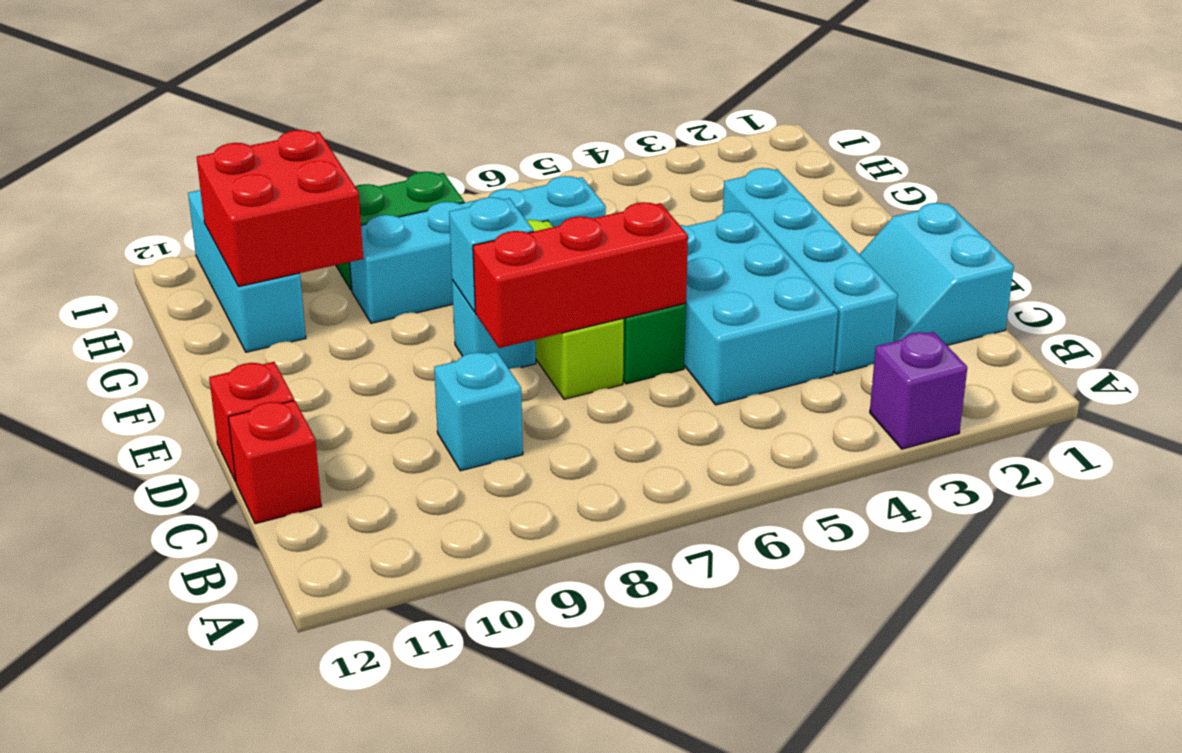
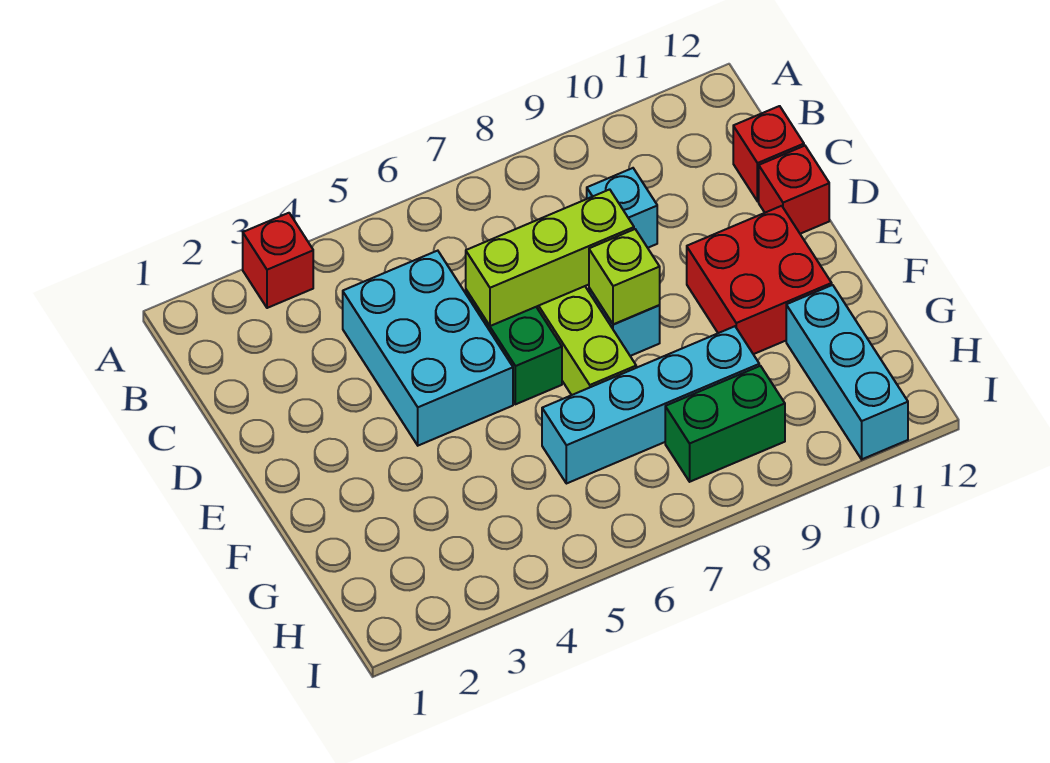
purple brick A3 level 1 -> red brick A3 level 1
cyan slope C1:D2 level 1 top 1 -> none
cyan brick C3:F3 level 1 -> none
red brick D6:D8 level 2 -> lime brick D6:D8 level 2
cyan brick E8 level 2 -> lime brick E8 level 2
red brick G10:H11 level 2 -> red brick E10:F11 level 1

